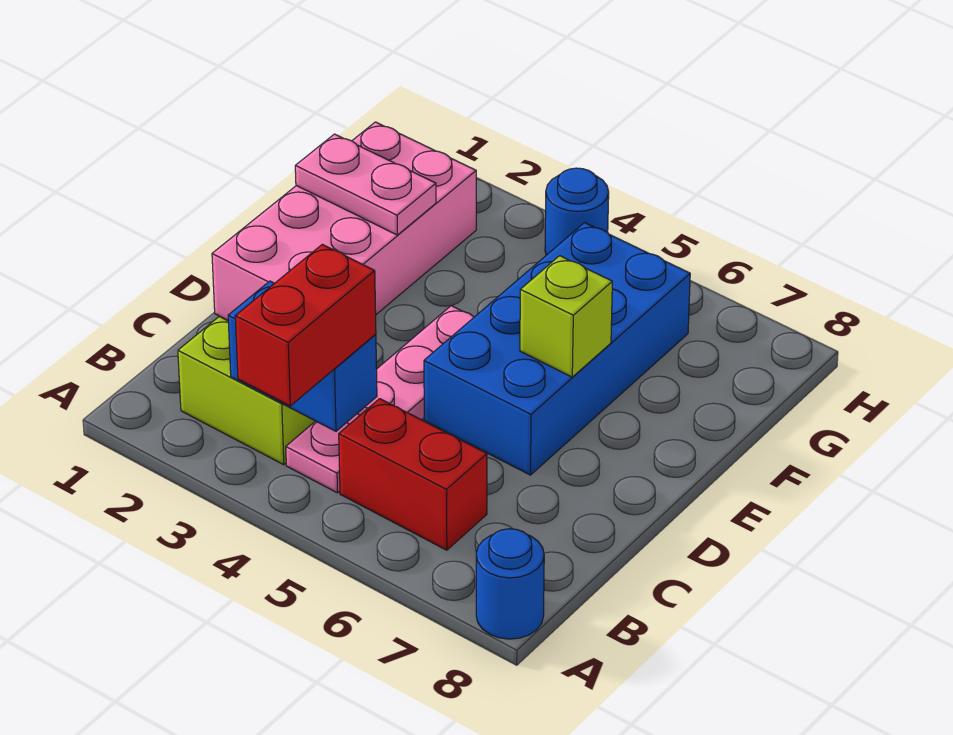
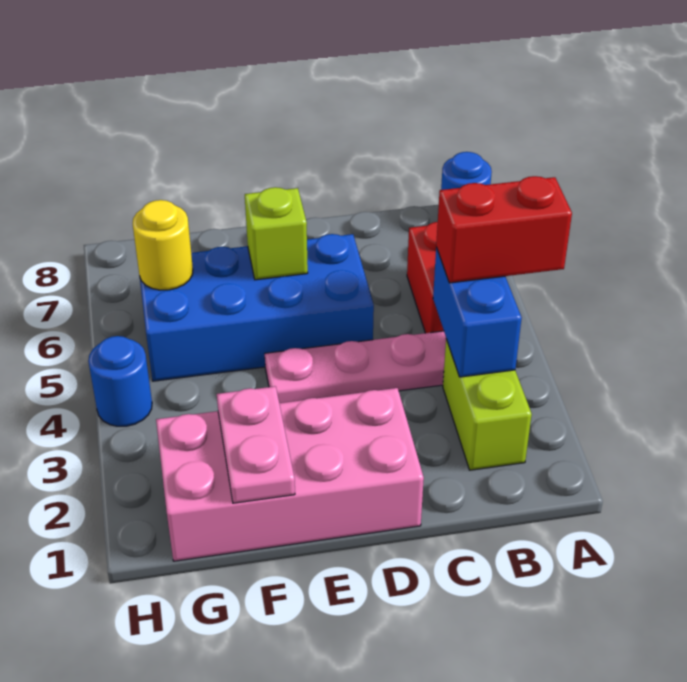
none -> yellow round brick G6 level 2

